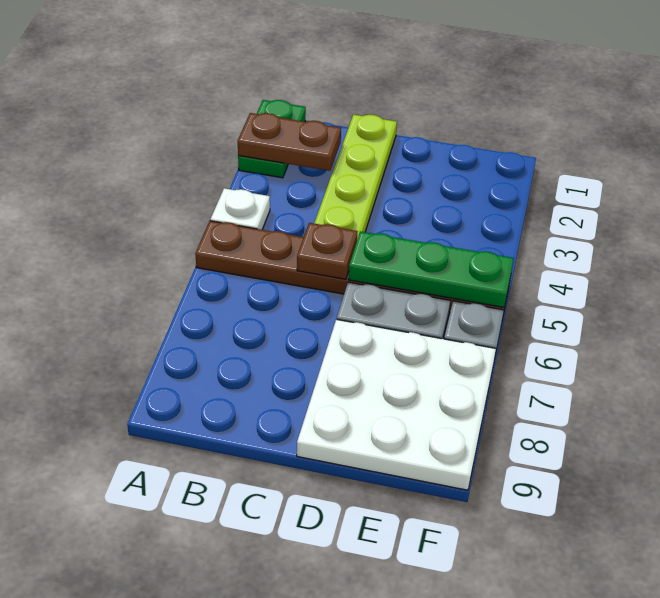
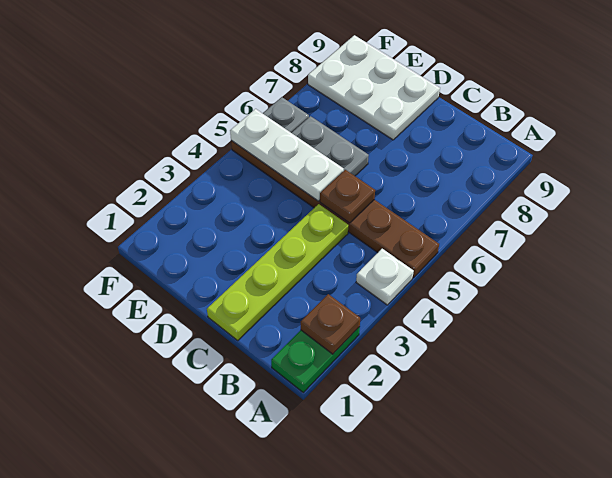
brown plate A2:B2 level 2 -> brown plate A2 level 2
green plate D5:F5 level 2 -> white plate D5:F5 level 2
white plate D7:F9 level 1 -> white plate D8:F9 level 1

